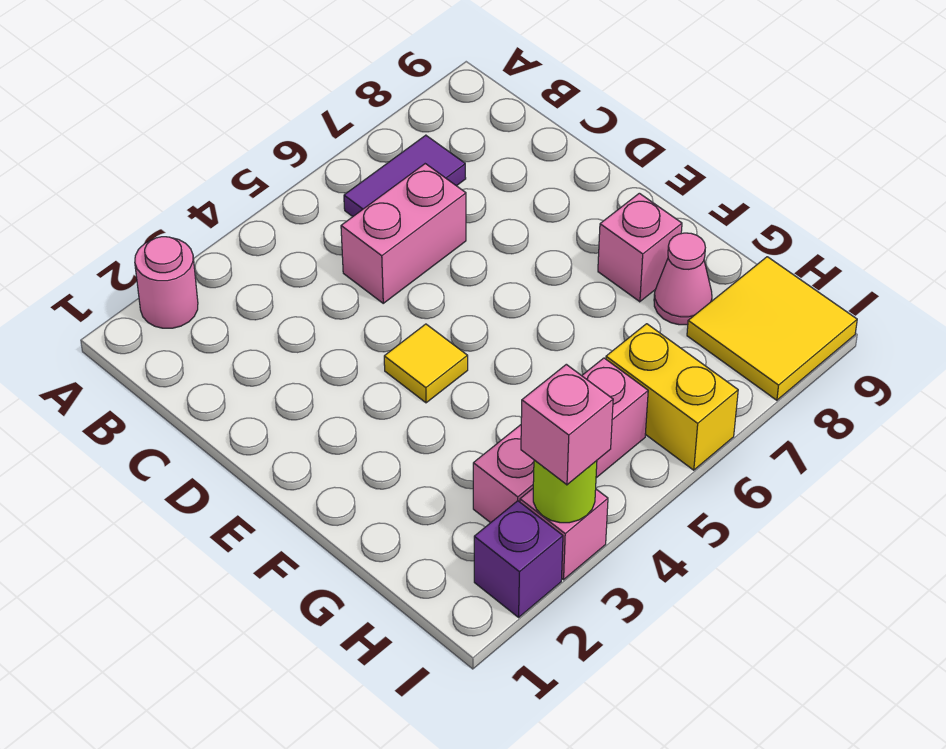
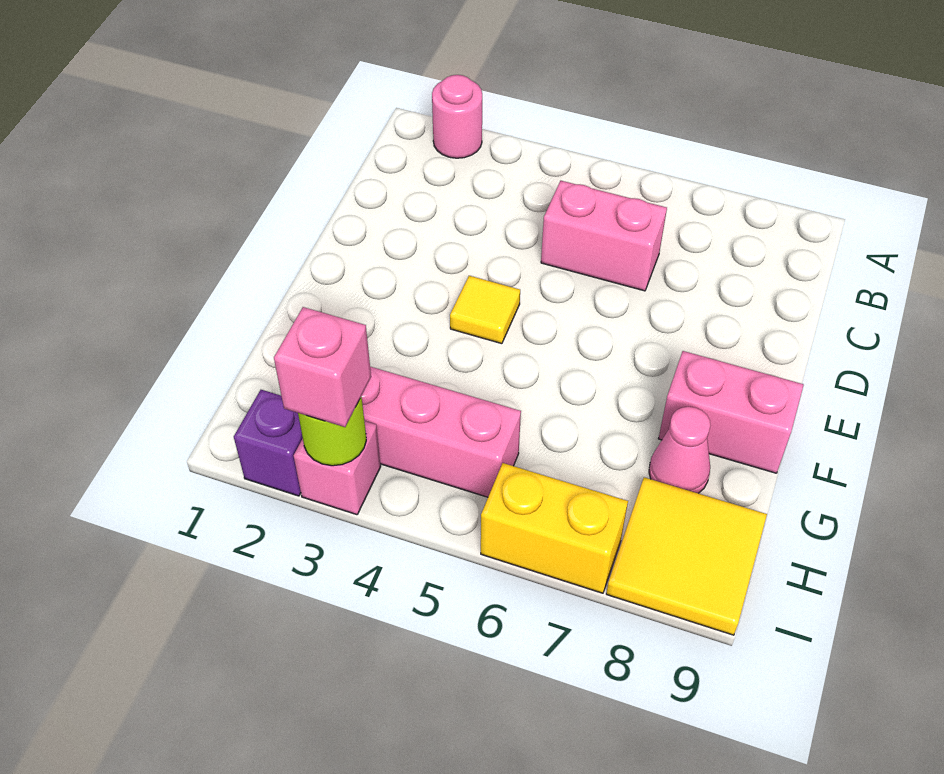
purple tile B6:B7 level 1 -> none
pink brick F8 level 1 -> pink brick F8:F9 level 1
yellow brick H6:I6 level 1 -> yellow brick I6:I7 level 1

